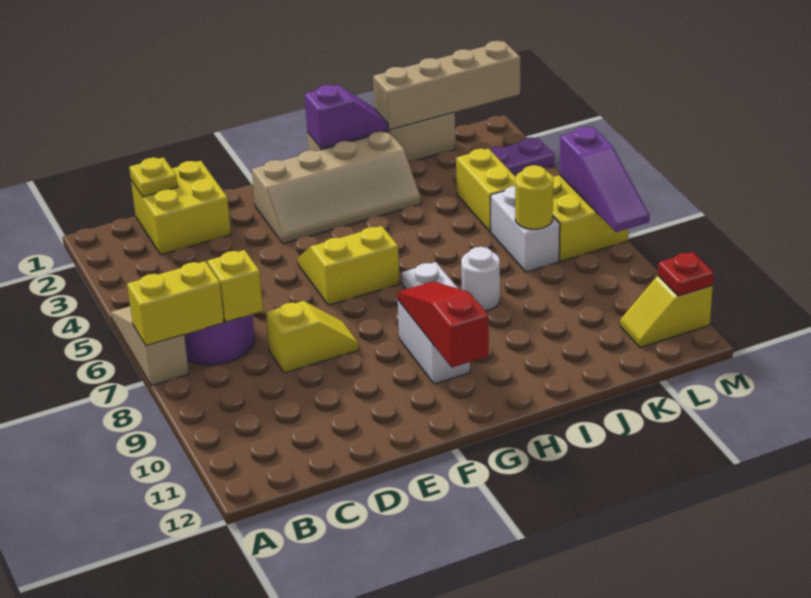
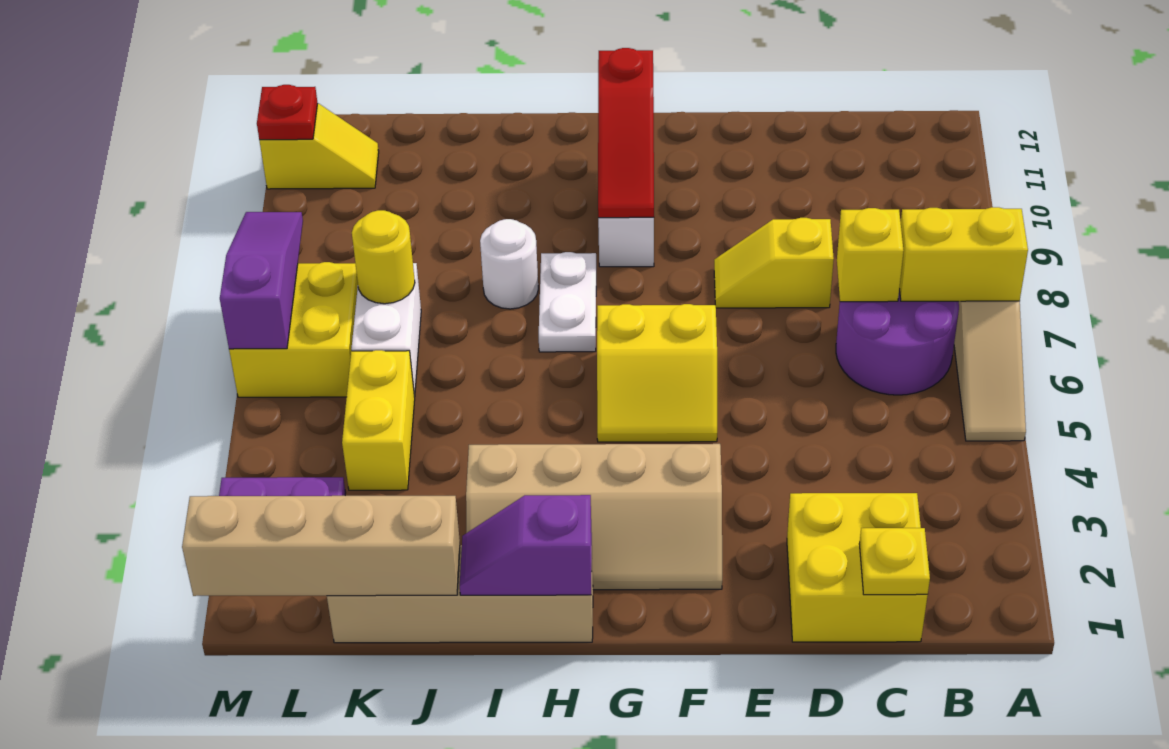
tan slope F2:I3 level 1 top 2 -> tan slope F2:I3 level 1 top 3

